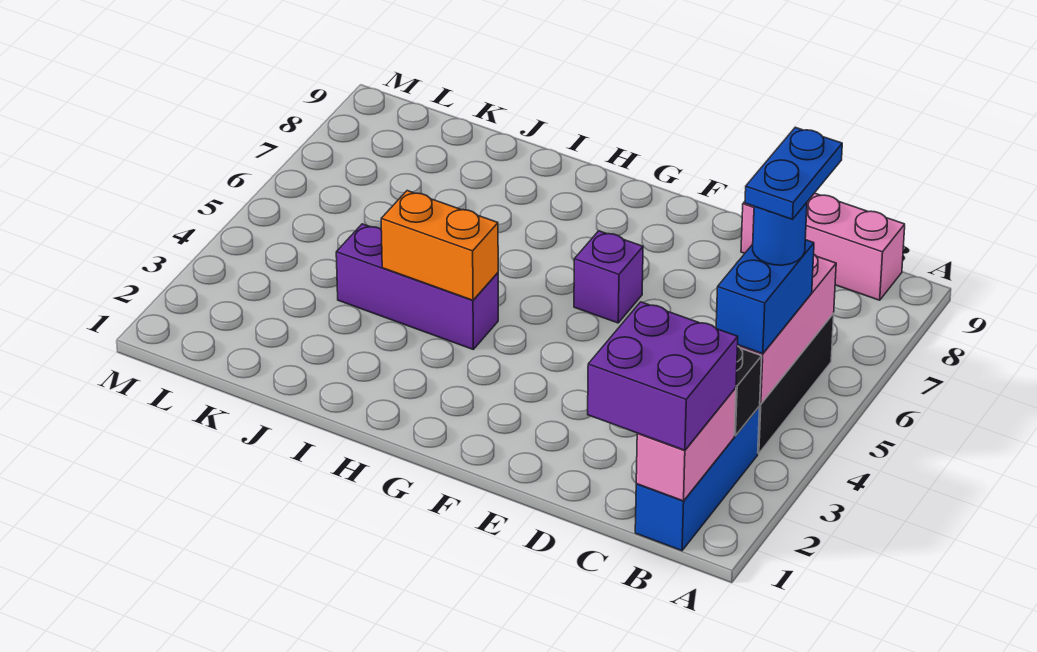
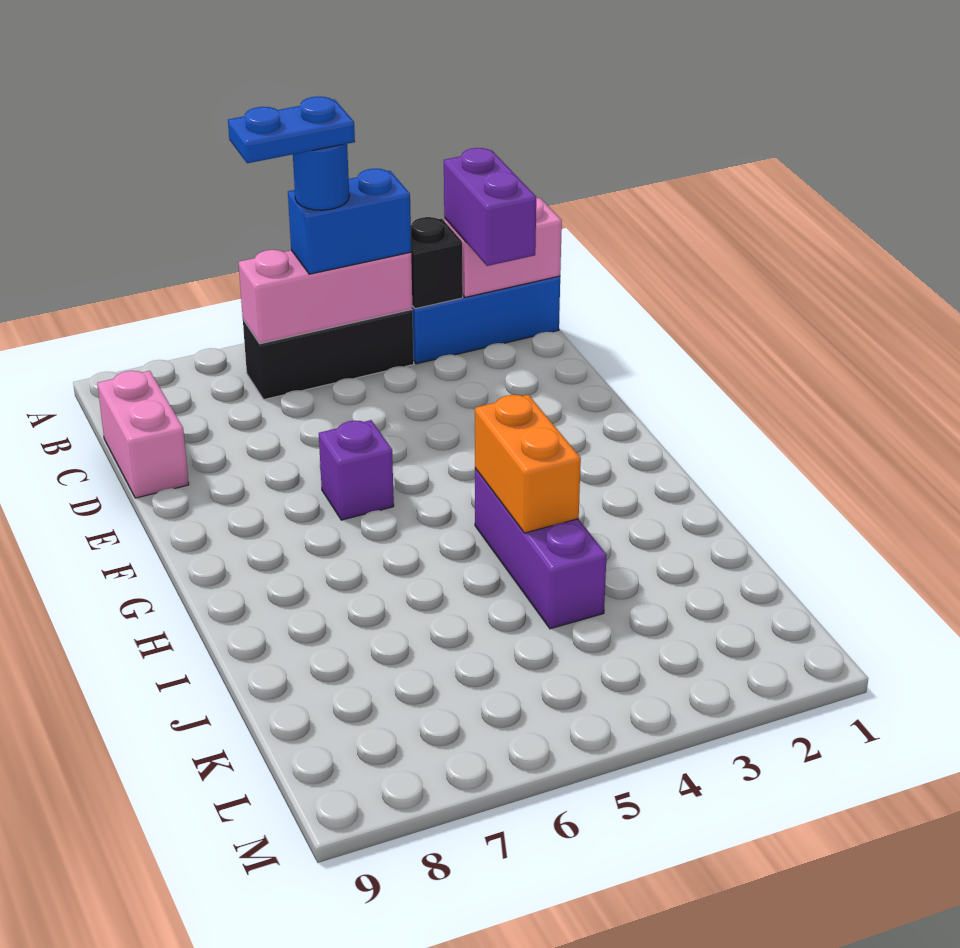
purple brick B1:C2 level 3 -> purple brick B2:C2 level 3
pink brick B9:D9 level 1 -> pink brick C9:D9 level 1

